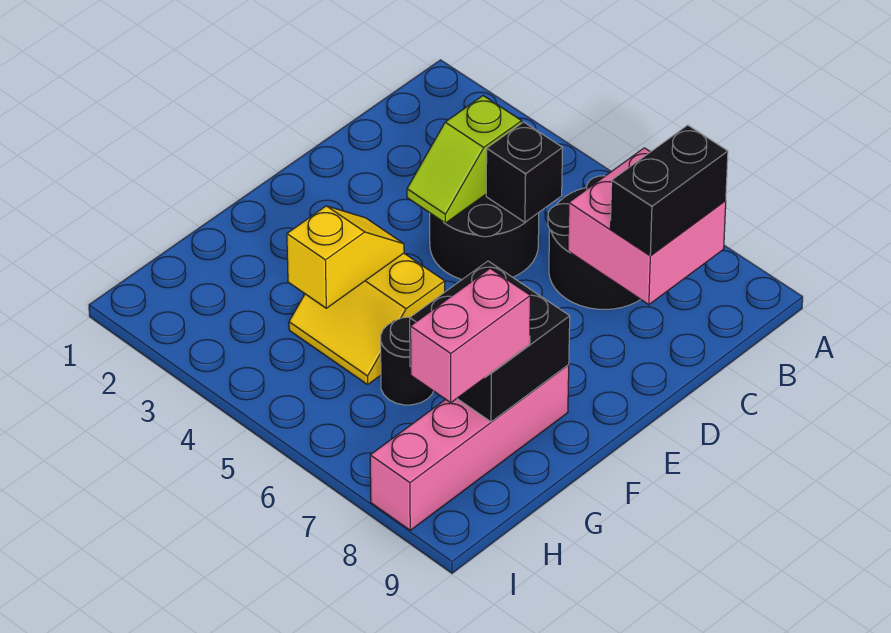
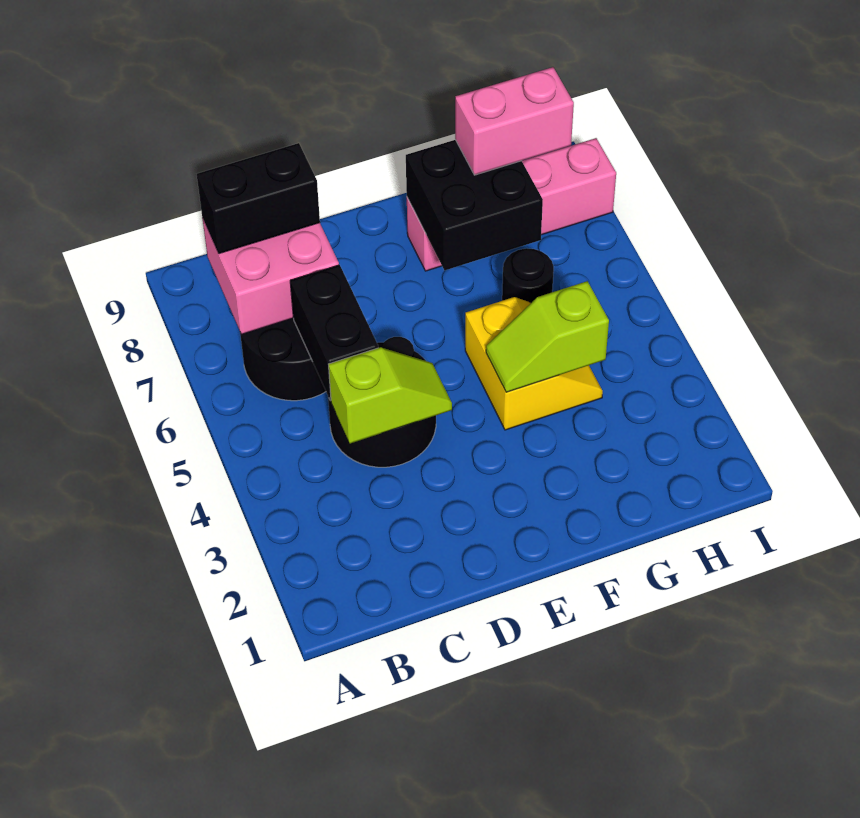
black brick C5 level 2 -> black brick C5:C6 level 2
yellow slope F4:G4 level 2 top G -> lime slope F4:G4 level 2 top G

